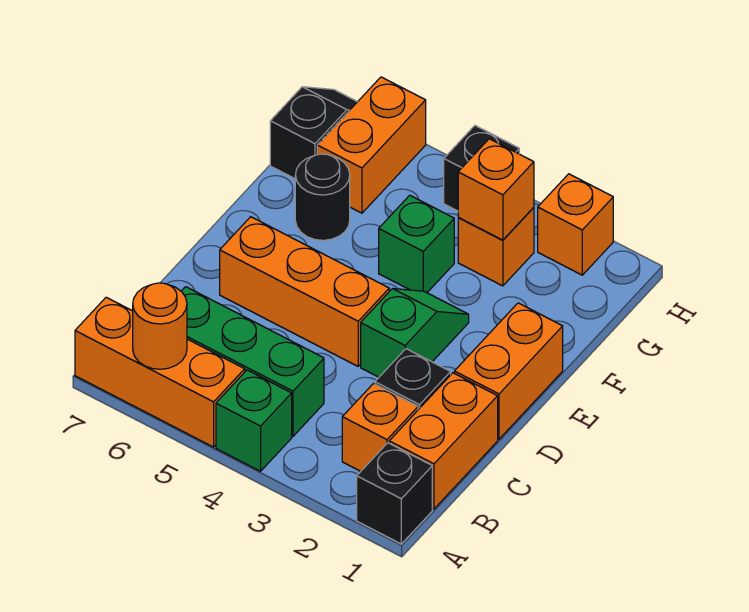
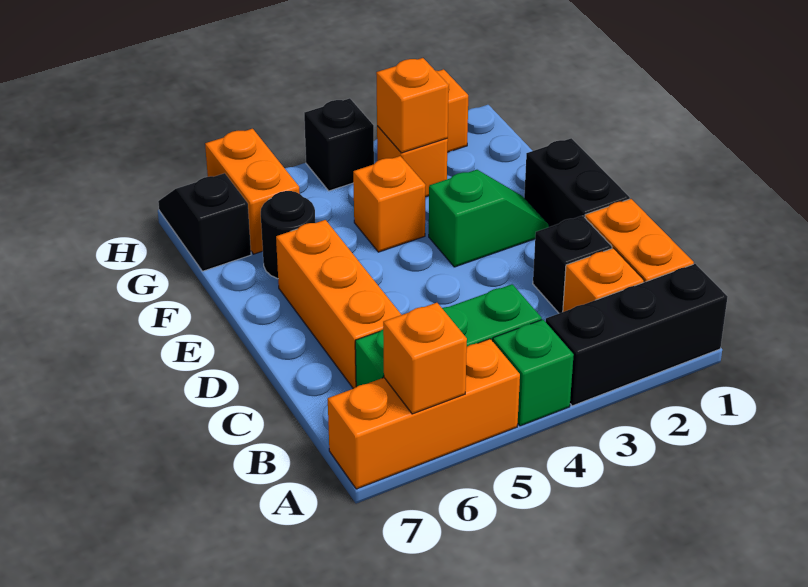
black brick A1 level 1 -> black brick A1:A3 level 1
orange round brick A6 level 2 -> orange brick A6 level 2
orange brick D1:E1 level 1 -> black brick D1:E1 level 1
green slope D3:E3 level 1 top D -> green slope E2:E3 level 1 top 3
orange brick D4:D6 level 1 -> orange brick C6:E6 level 1
green brick F4 level 1 -> orange brick F4 level 1

